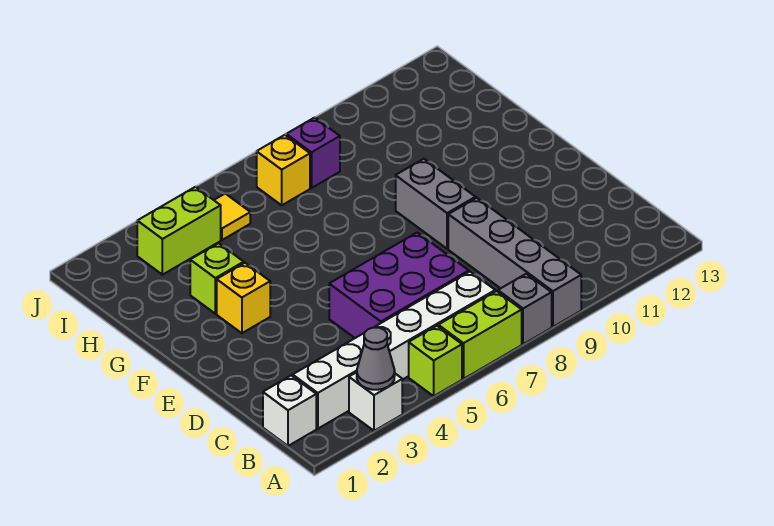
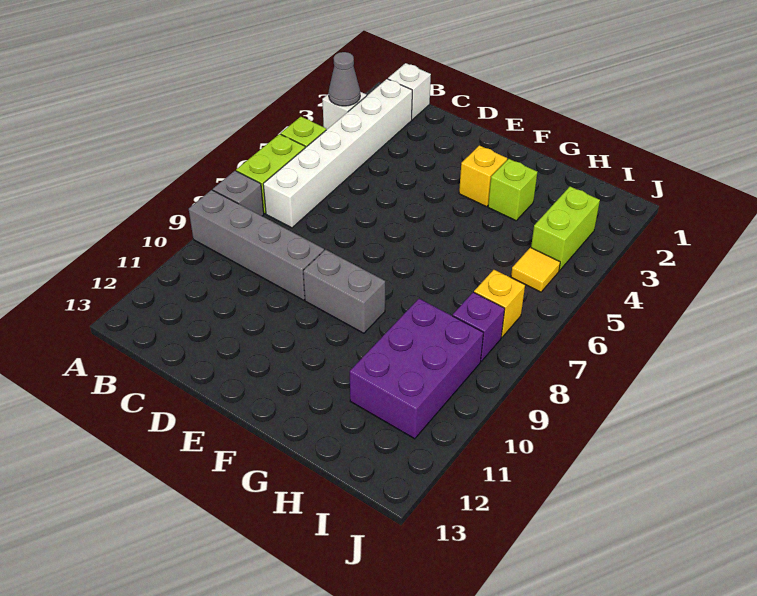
purple brick C5:D7 level 1 -> purple brick H9:I11 level 1

